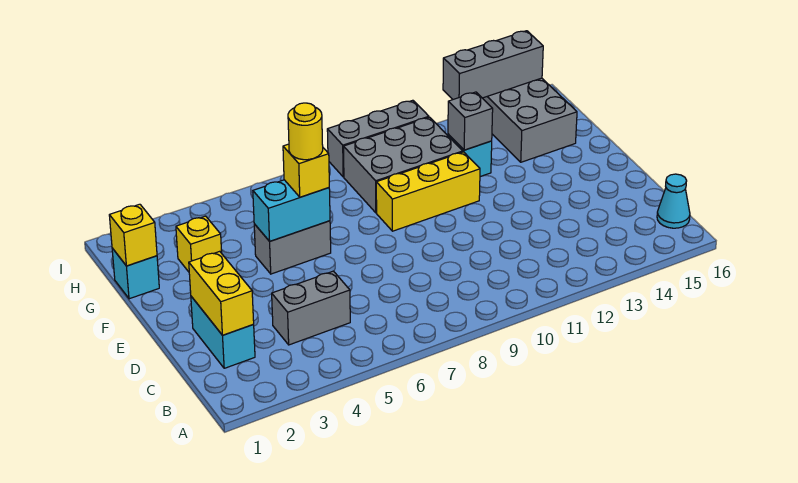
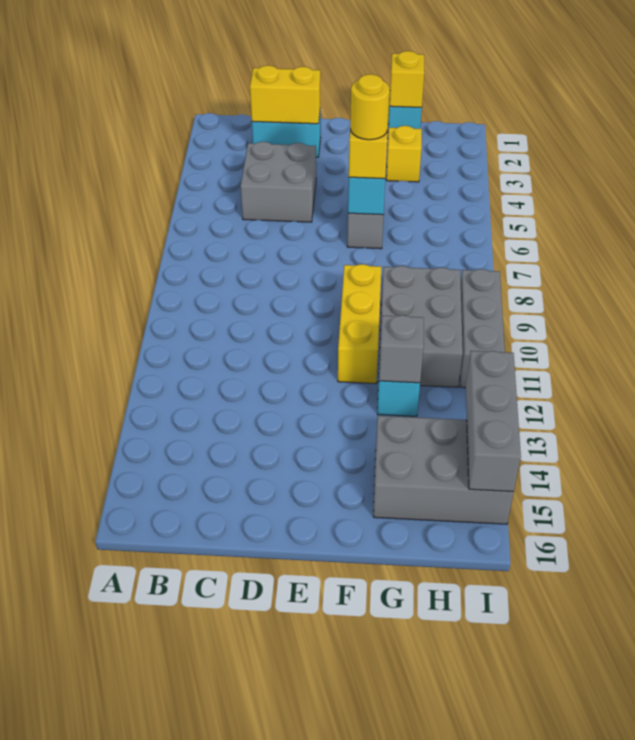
cyan cone B16 level 1 -> none
grey brick C4:C5 level 1 -> grey brick C4:D5 level 1

